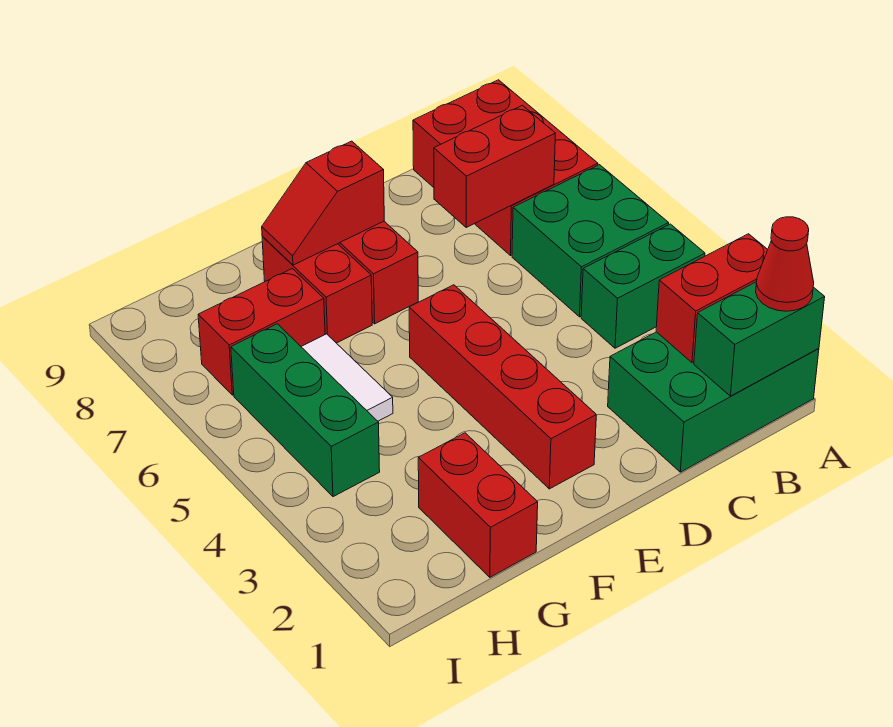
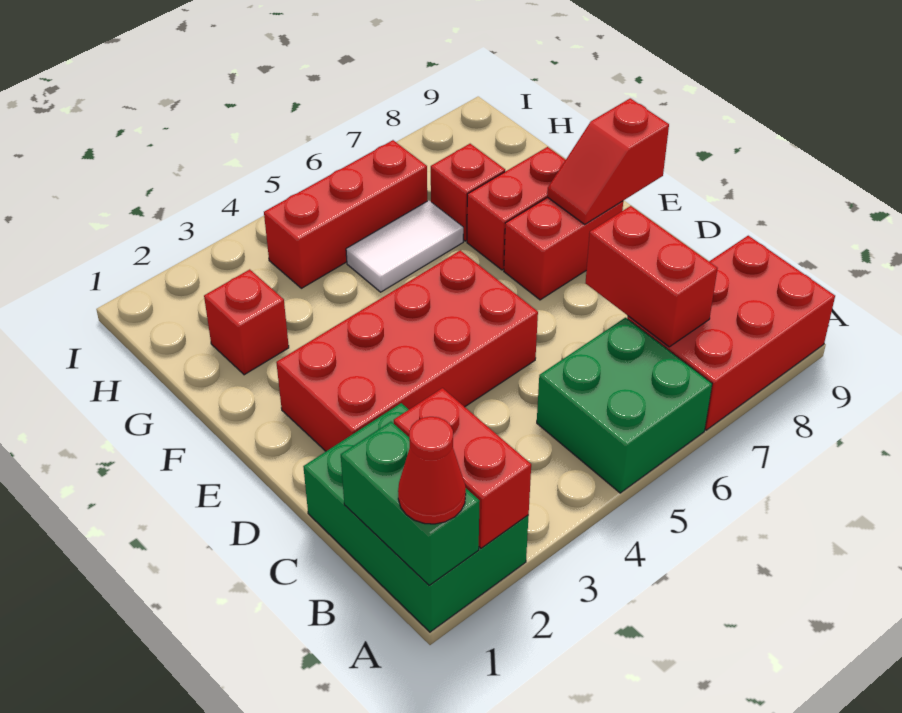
green brick A4:B4 level 1 -> none
red brick E2:E5 level 1 -> red brick D2:E5 level 1
red slope E8:F8 level 2 top E -> red slope E8:E9 level 2 top 9
red brick G1:G2 level 1 -> red brick G2 level 1
red brick G7:H7 level 1 -> red brick G7 level 1
green brick H4:H6 level 1 -> red brick H4:H6 level 1

